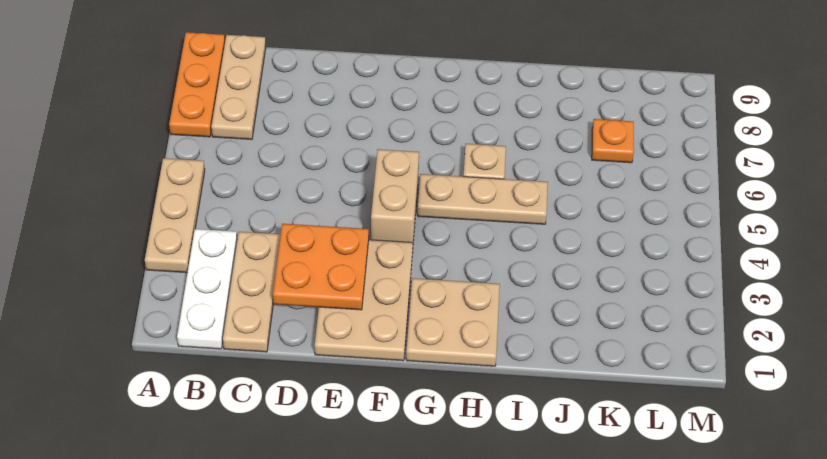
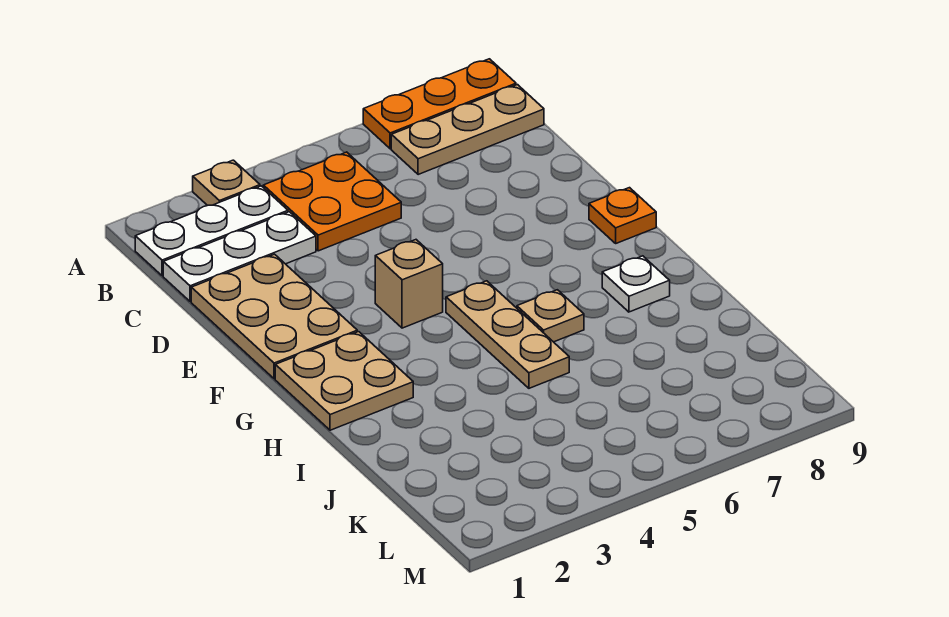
tan plate A3:A5 level 1 -> tan plate A3 level 1
tan plate C1:C3 level 1 -> white plate C1:C3 level 1
orange plate D2:E3 level 2 -> orange plate B4:C5 level 1
tan plate E1:F3 level 1 -> tan plate D1:F2 level 1
tan brick F4:F5 level 1 -> tan brick F4 level 1
none -> white plate H8 level 1
orange plate K7 level 1 -> orange plate F9 level 1

